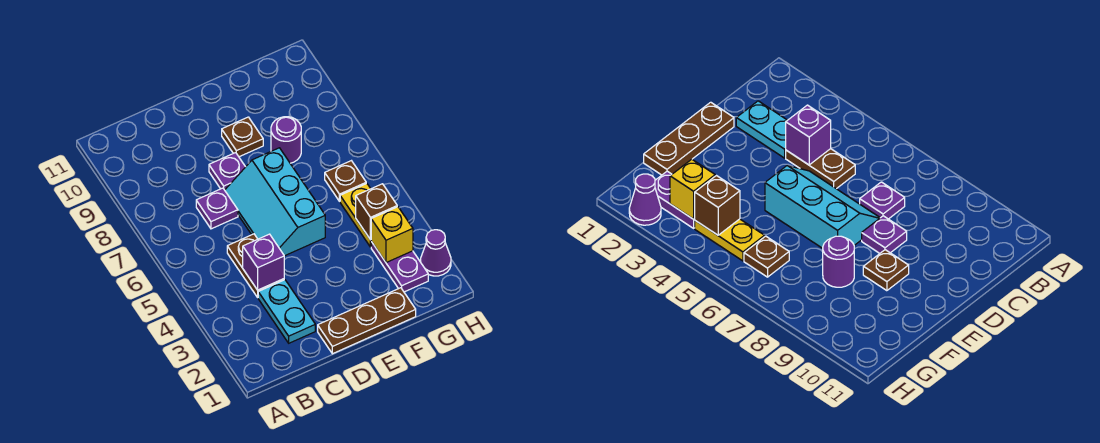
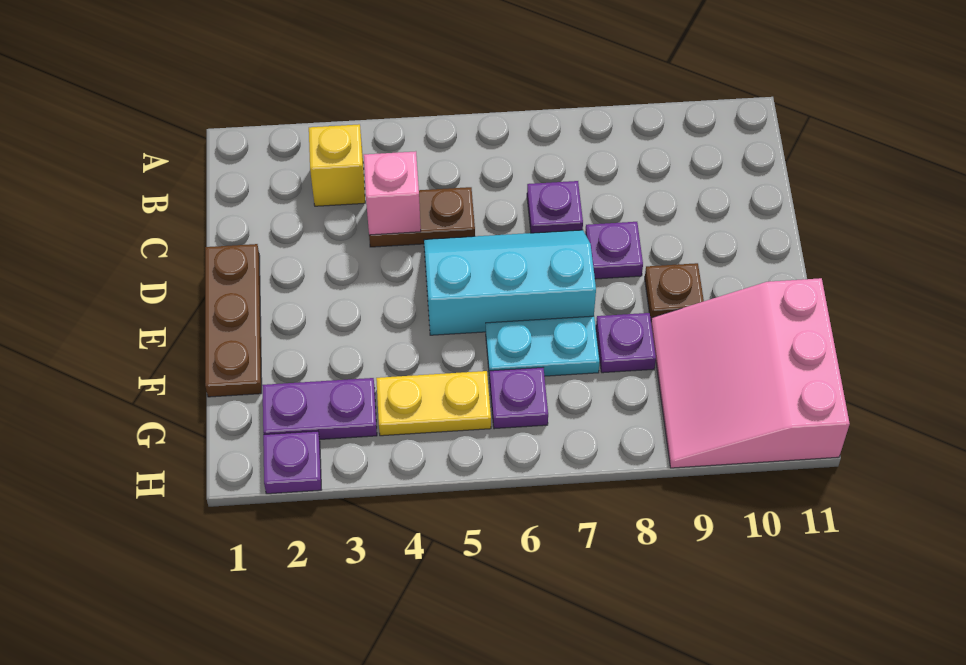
cyan plate C2:C3 level 1 -> cyan plate F6:F7 level 1
purple brick C4 level 2 -> pink brick C4 level 2
purple round brick F8 level 1 -> purple plate F8 level 1
none -> pink slope F9:H11 level 1 top 11
yellow brick G3 level 2 -> yellow brick B3 level 1
brown brick G4 level 2 -> none
brown plate G6 level 1 -> purple plate G6 level 1
purple cone H2 level 1 -> purple plate H2 level 1

